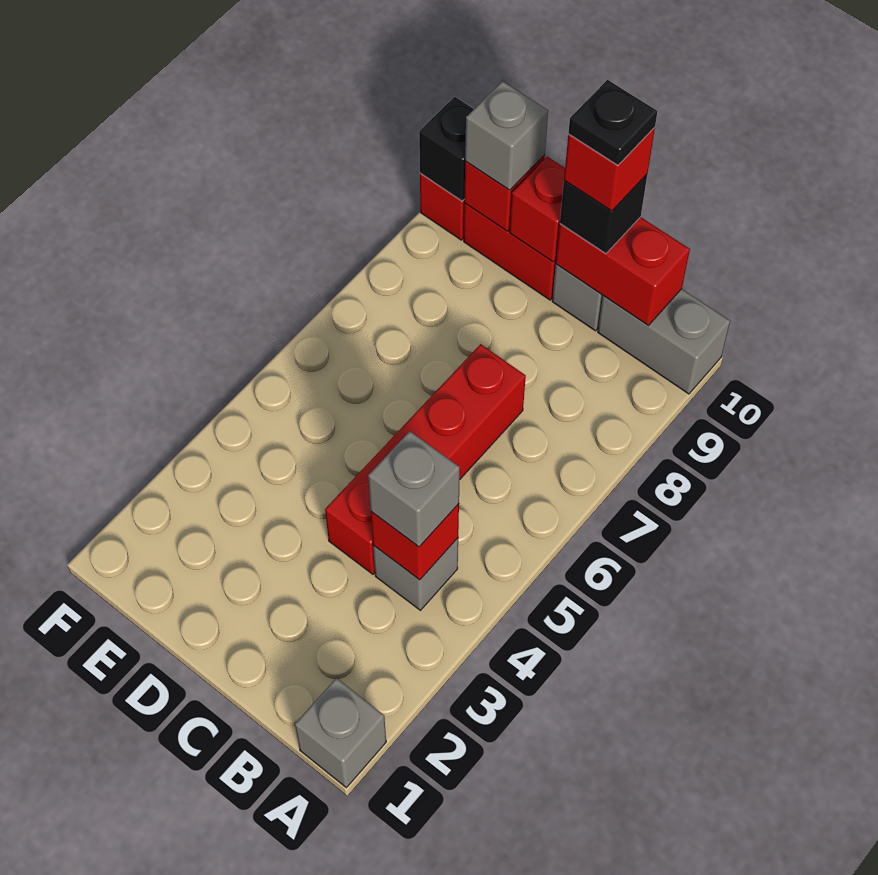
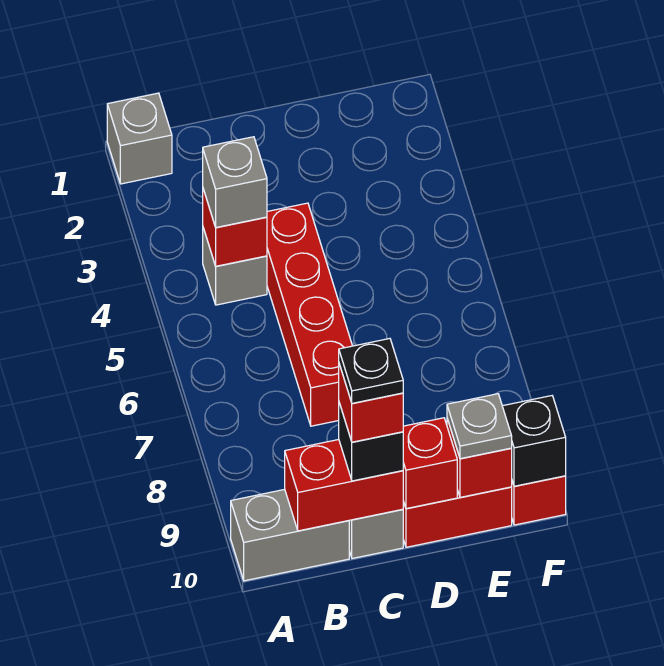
grey brick E10 level 3 -> grey plate E10 level 3

